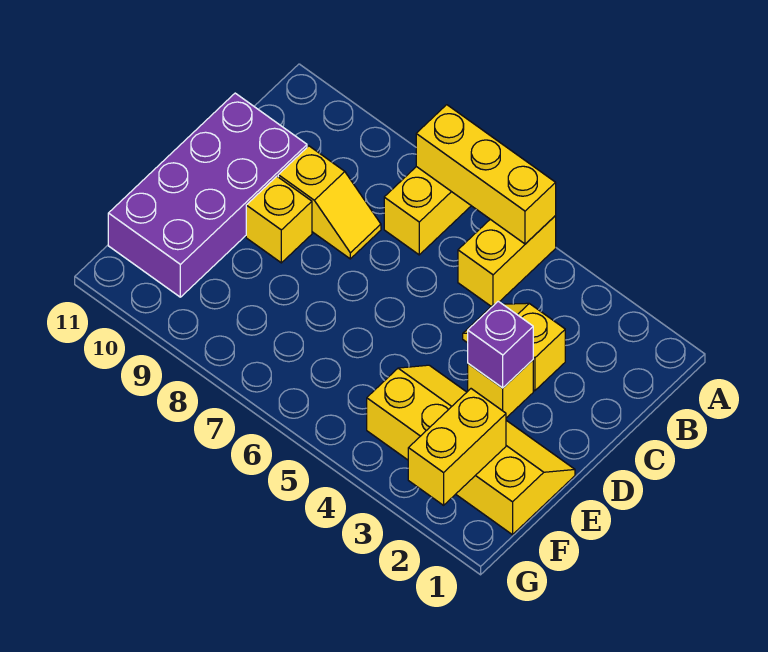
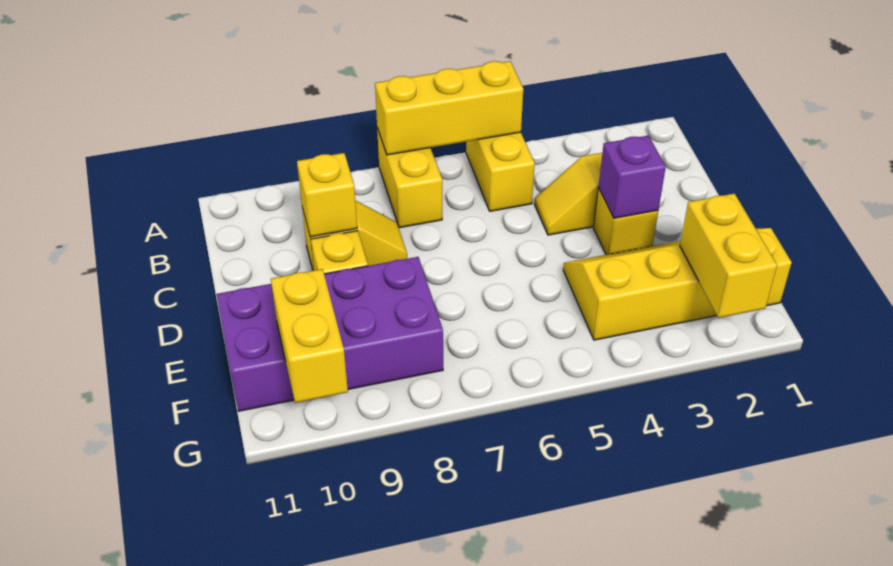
none -> yellow brick C9 level 2
purple brick C10:F11 level 1 -> purple brick E8:F11 level 1
none -> yellow brick F10:G10 level 2

